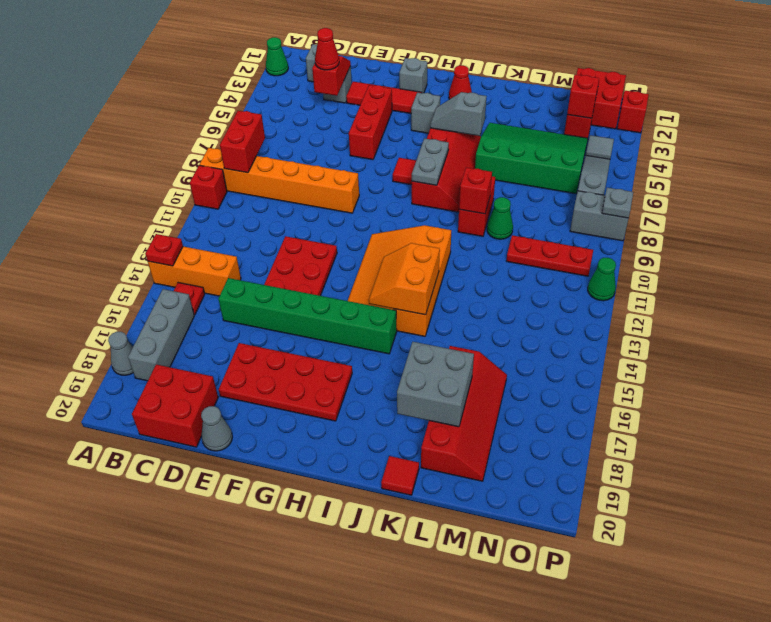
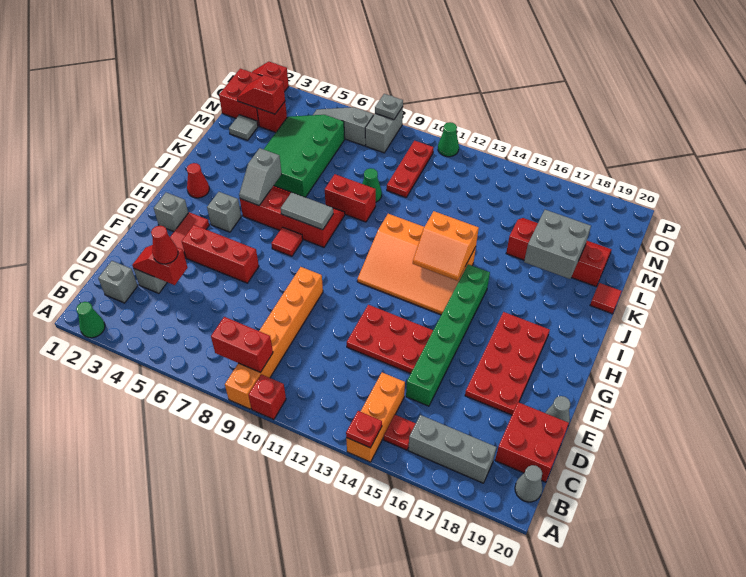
grey cone A18 level 1 -> grey cone B20 level 1
grey plate I7:I8 level 2 -> grey tile I7:I8 level 2
red brick K9 level 2 -> none
grey tile O4 level 1 -> grey tile M2 level 1

